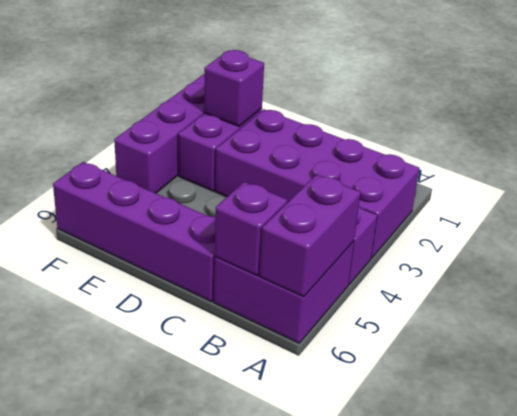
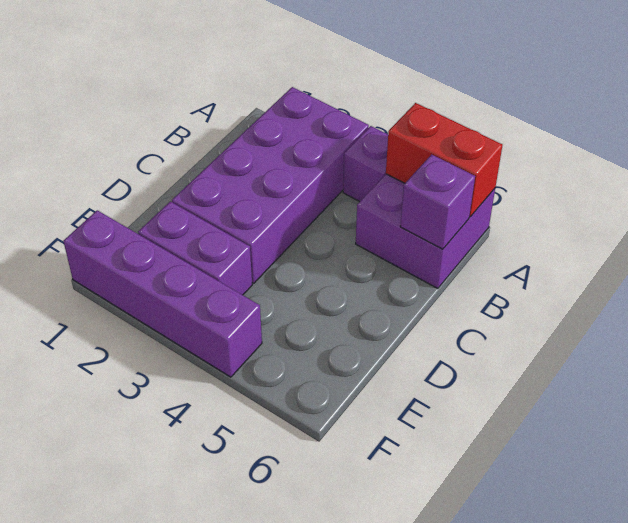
purple brick A5:A6 level 2 -> red brick A5:A6 level 2
purple brick C6:F6 level 1 -> none
purple brick E2 level 2 -> none

